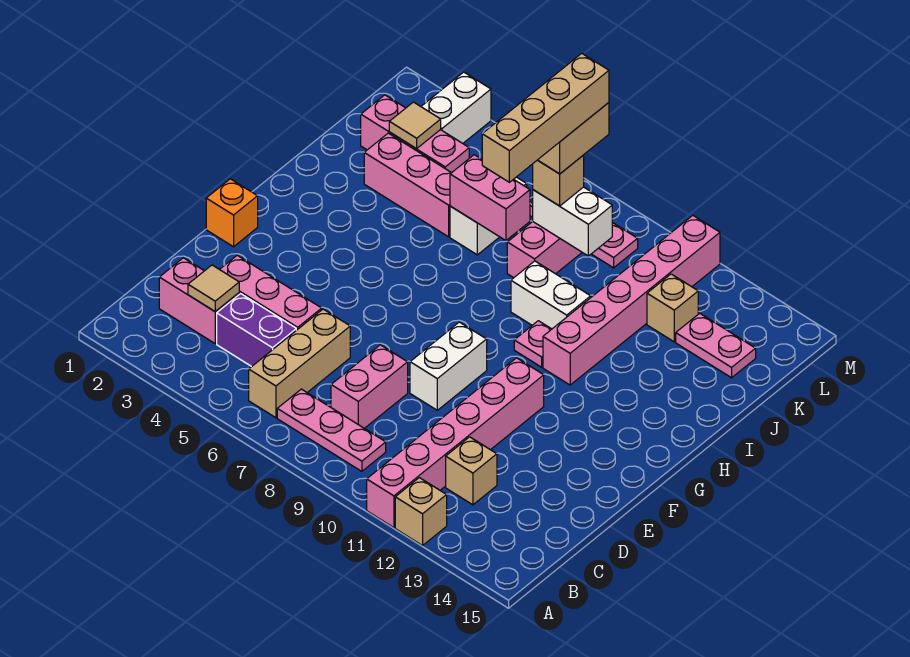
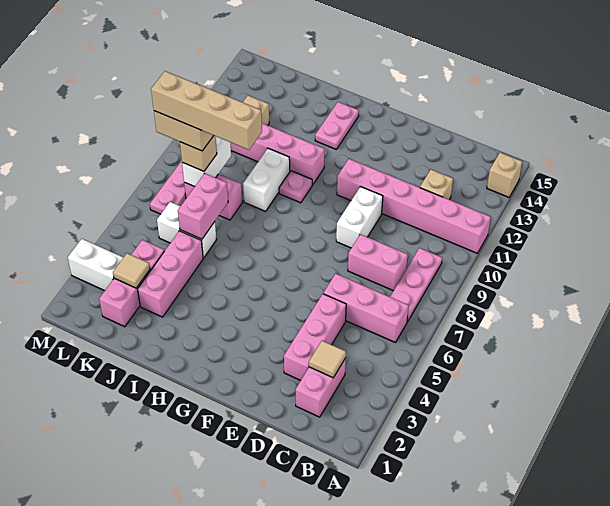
tan brick A12 level 1 -> tan brick A14 level 1
tan brick B6:D6 level 1 -> pink brick B6:D6 level 1
purple brick C4:C5 level 1 -> none
white brick E9:F9 level 1 -> white brick E9:E10 level 1
orange brick F1 level 1 -> none
pink plate K13:K14 level 1 -> pink plate H13:H14 level 1

